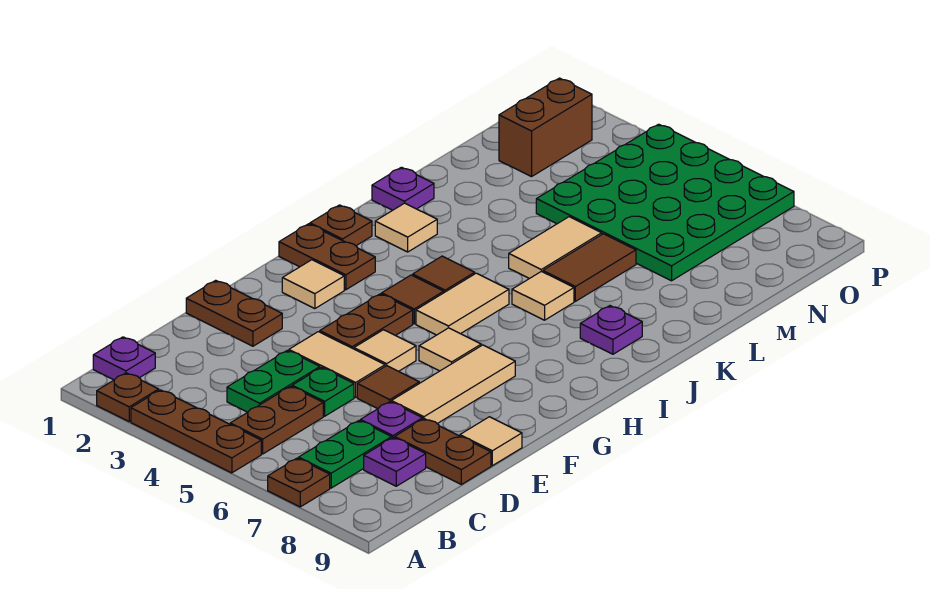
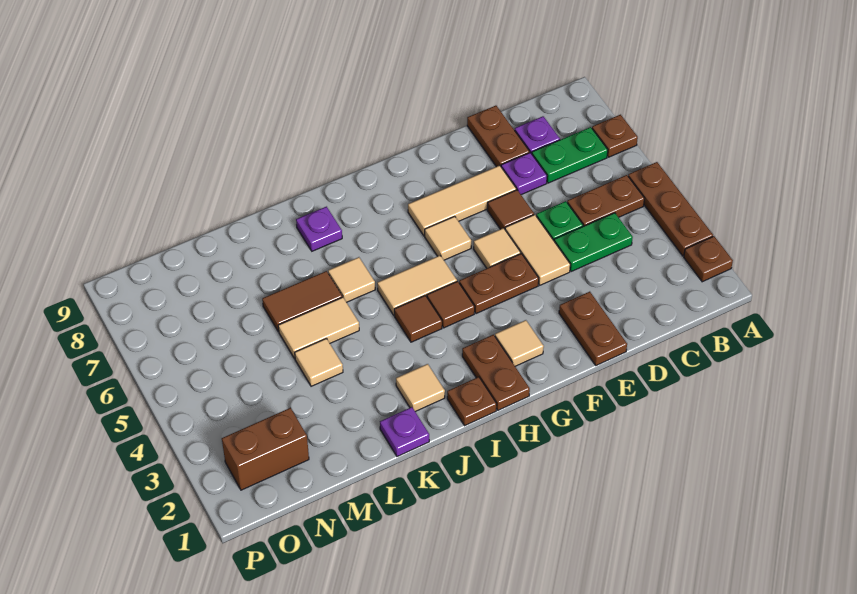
purple plate B1 level 1 -> none
tan tile E9 level 1 -> tan tile L4 level 1
green plate M4:P7 level 1 -> none

